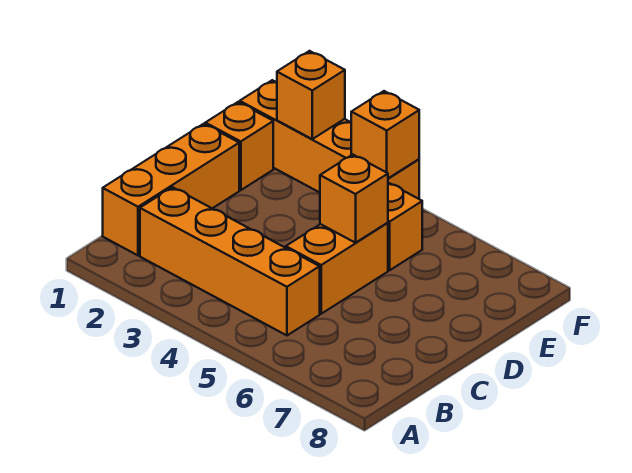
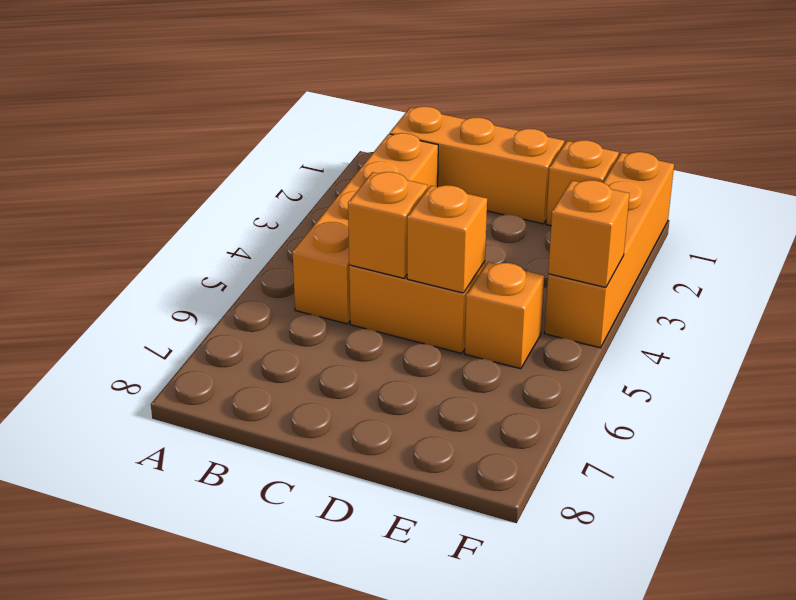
orange brick F2 level 2 -> orange brick C5 level 2

